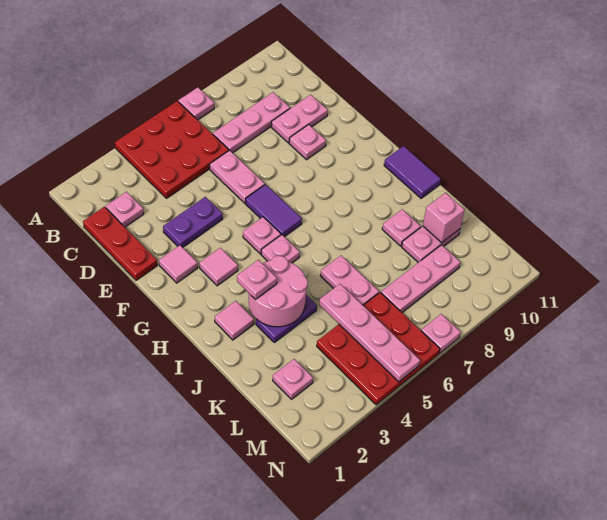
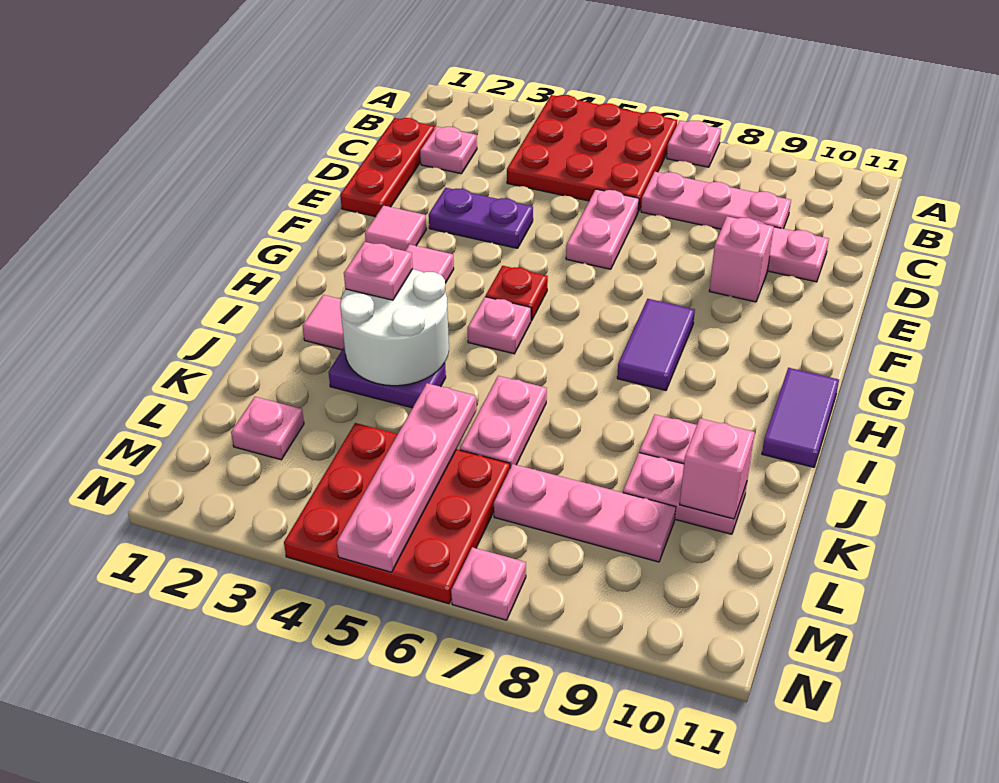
pink plate E9 level 1 -> pink brick E9 level 1
purple tile F6:G6 level 1 -> purple tile G8:H8 level 1
pink plate G5 level 1 -> red plate G5 level 1
pink round brick I3:J4 level 2 -> white round brick I3:J4 level 2

